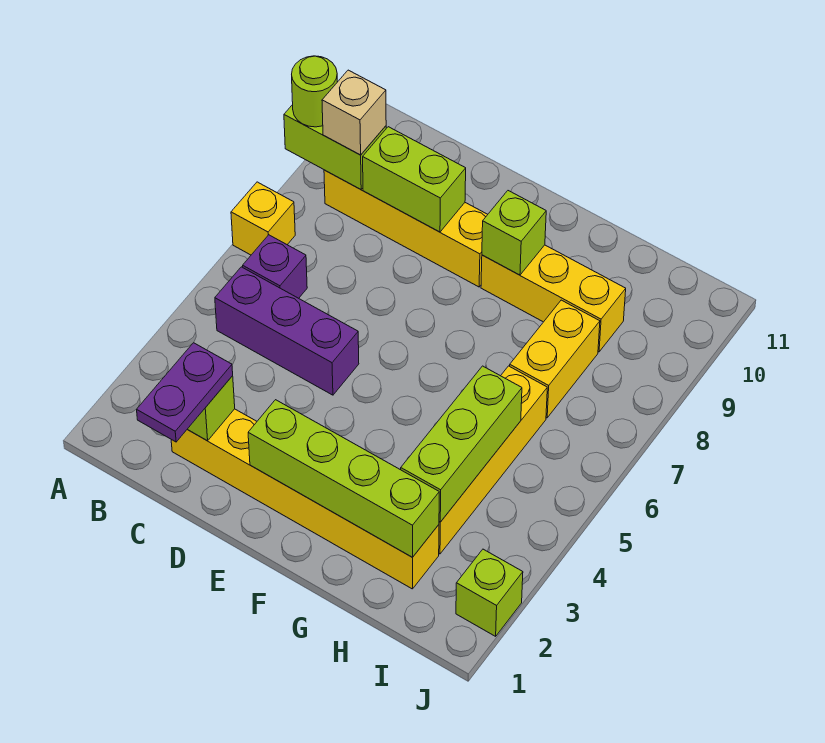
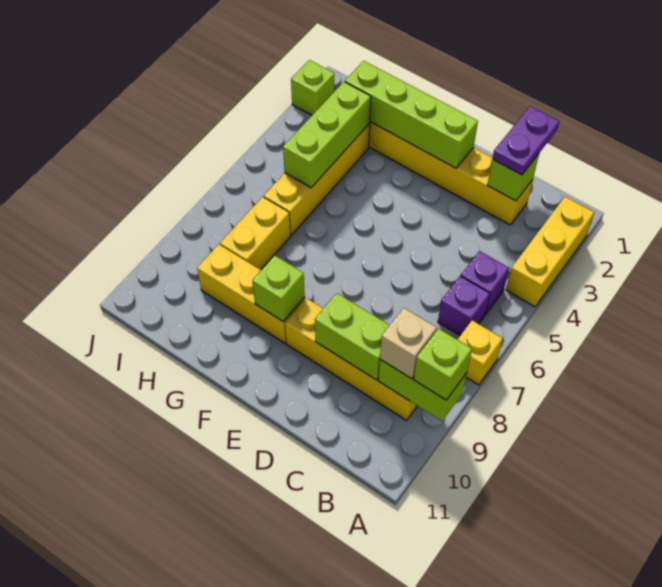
none -> yellow brick A2:A4 level 1
lime round brick A9 level 3 -> lime brick A9 level 3
purple brick B5:D5 level 1 -> purple brick B5 level 1

